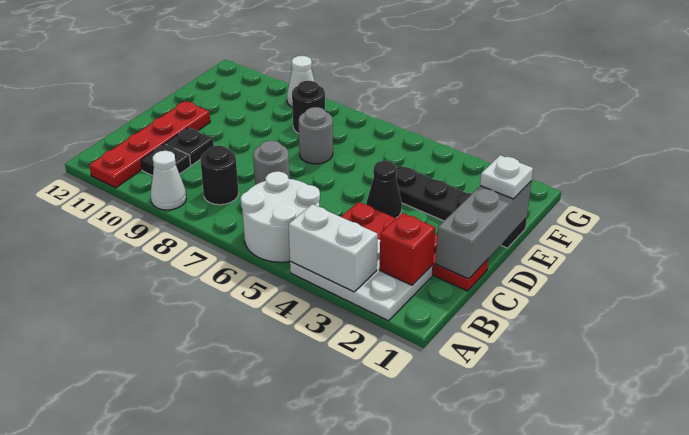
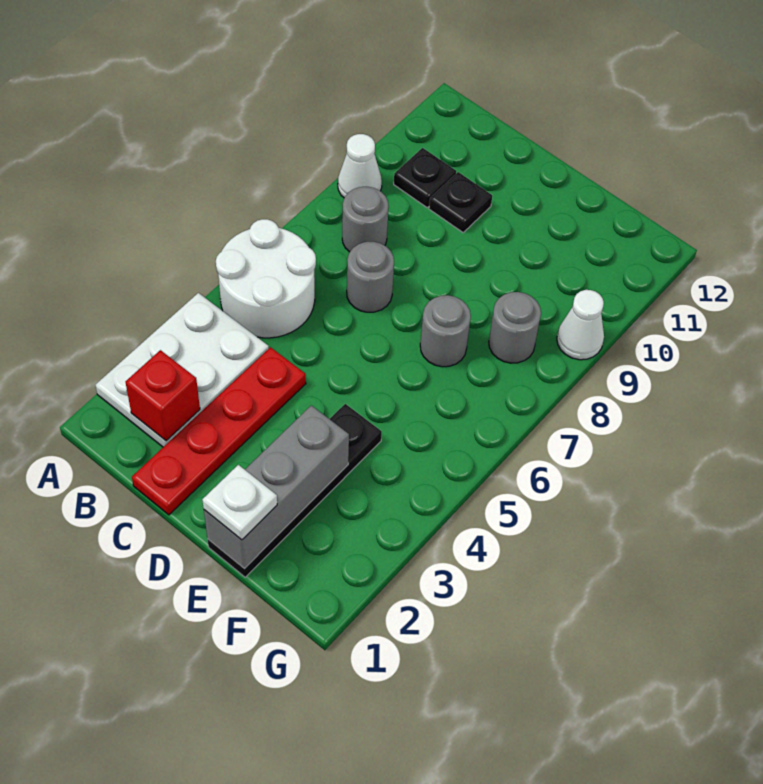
white brick A3:A4 level 2 -> none
red plate A11:D11 level 1 -> none
black round brick B8 level 1 -> grey round brick B8 level 1
grey brick C1:E1 level 2 -> grey brick E1:E3 level 2
black cone D4 level 1 -> none
black round brick F8 level 1 -> grey round brick F8 level 1

